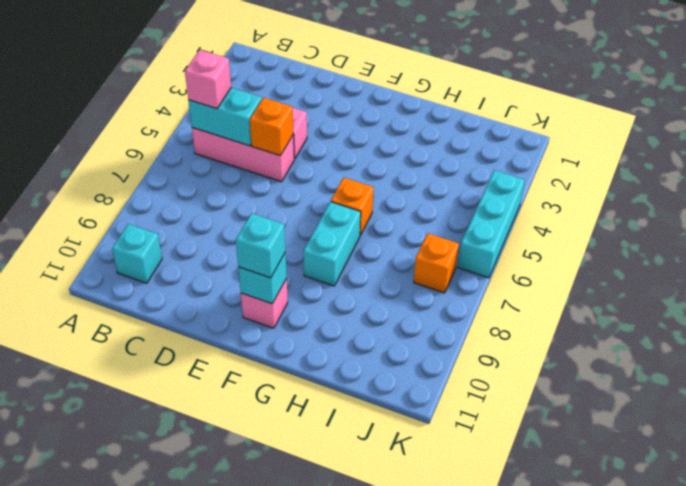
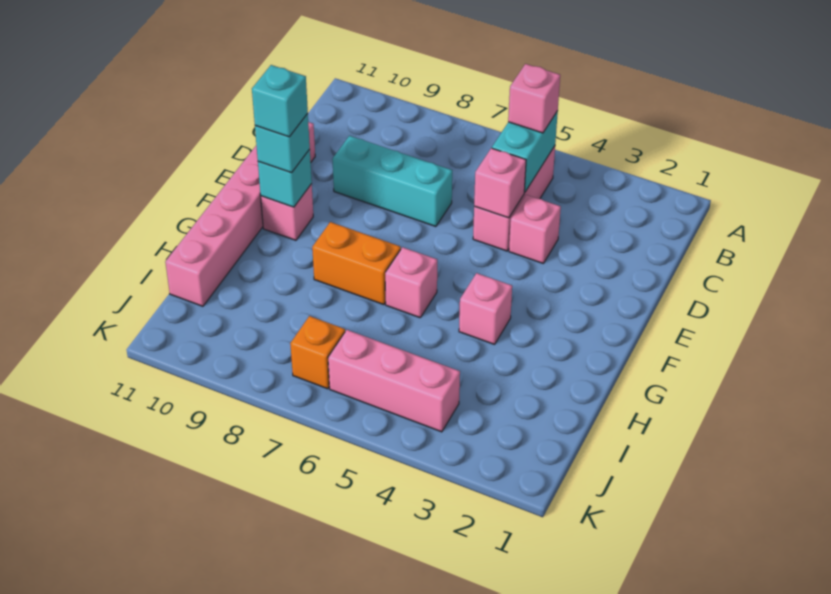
cyan brick B10 level 1 -> cyan brick F10 level 4
orange brick D5 level 2 -> pink brick D5 level 2
none -> pink brick D11:I11 level 1
none -> pink brick G4 level 1
orange brick G6 level 1 -> pink brick G6 level 1
cyan brick G7:G8 level 1 -> orange brick G7:G8 level 1
none -> pink brick J4:J6 level 1
cyan brick K4:K6 level 1 -> cyan brick D7:D9 level 1

